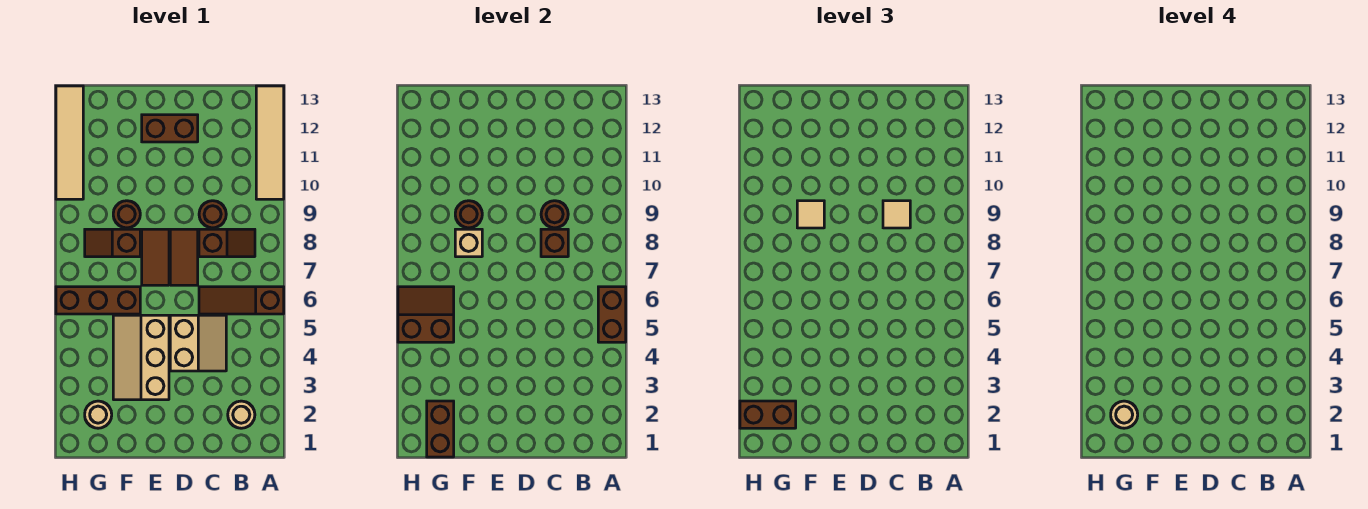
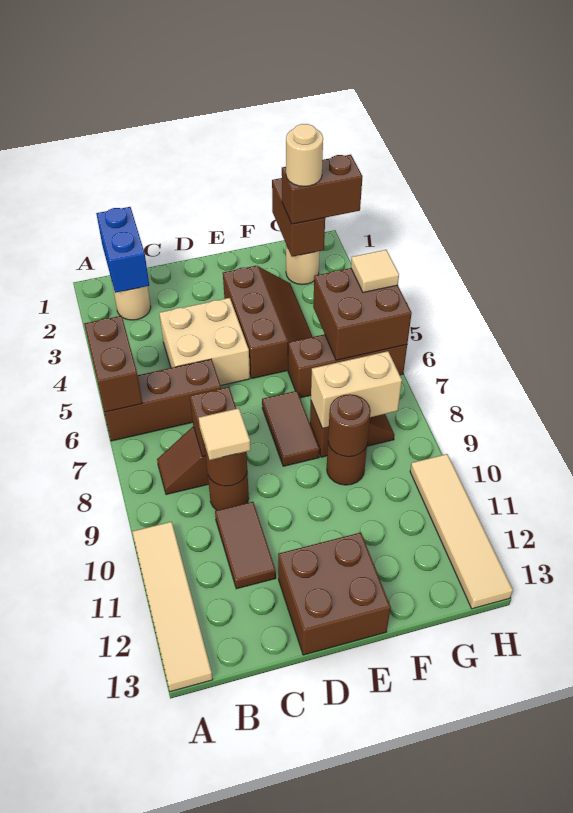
brown slope A6:C6 level 1 top A -> brown brick A6:C6 level 1
none -> blue brick B1:B2 level 2
tan slope C4:D5 level 1 top D -> tan brick C4:D5 level 1
brown tile D7:D8 level 1 -> brown tile C10:C11 level 1
brown brick D12:E12 level 1 -> brown brick D12:E13 level 1
tan slope E3:F5 level 1 top E -> brown slope E3:F5 level 1 top E
tan brick F8 level 2 -> tan brick F8:G8 level 2
tan tile F9 level 3 -> tan tile H5 level 3
brown slope G5:H6 level 2 top 5 -> brown brick G5:H6 level 2

